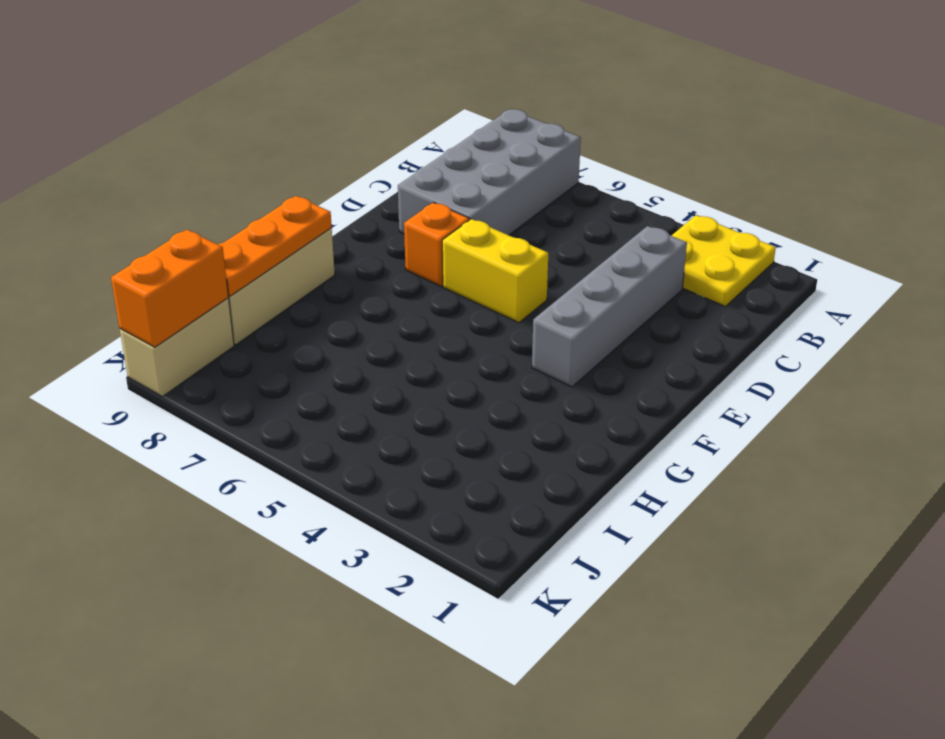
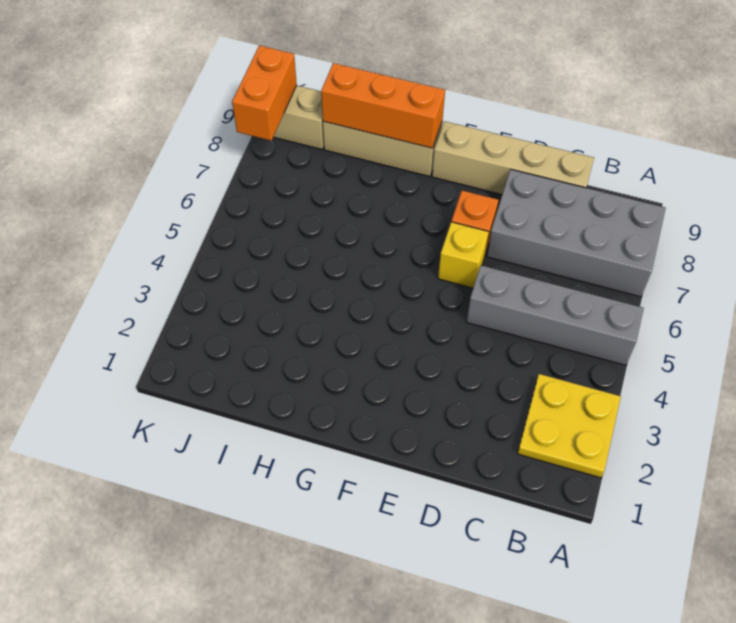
grey brick C3:F3 level 1 -> grey brick A5:D5 level 1
none -> tan brick C9:F9 level 1
yellow brick E5:E6 level 1 -> yellow brick E6 level 1
orange plate G9:I9 level 2 -> orange brick G9:I9 level 2
orange brick J9:K9 level 2 -> orange brick K8:K9 level 2

